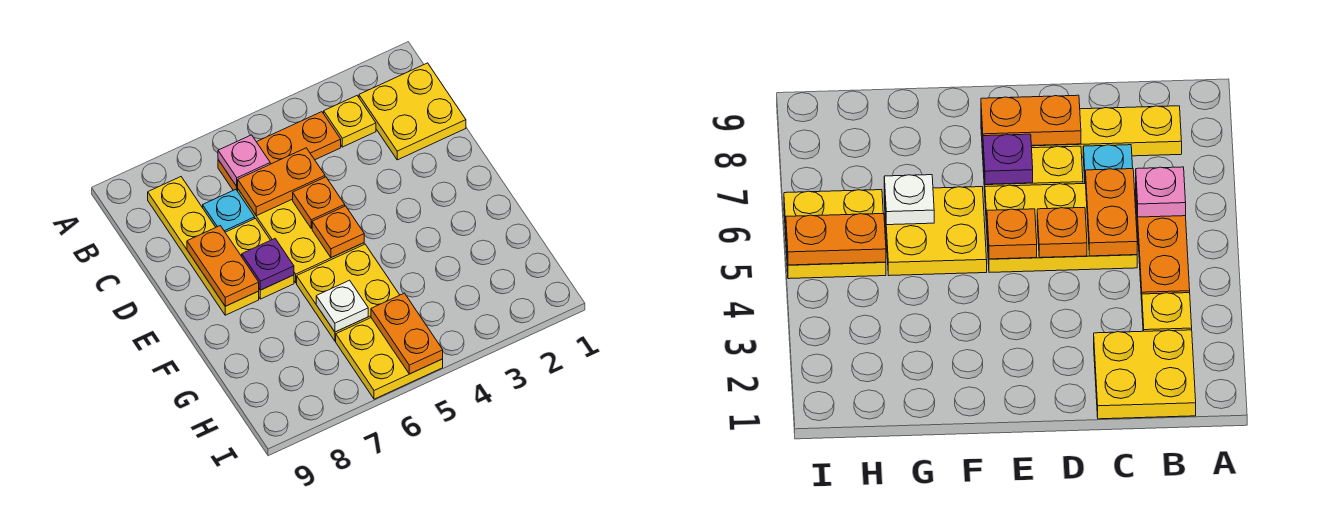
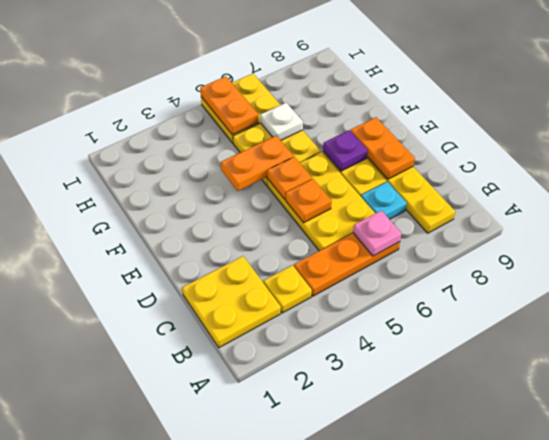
orange plate C5:C6 level 2 -> orange plate F4:F5 level 2

